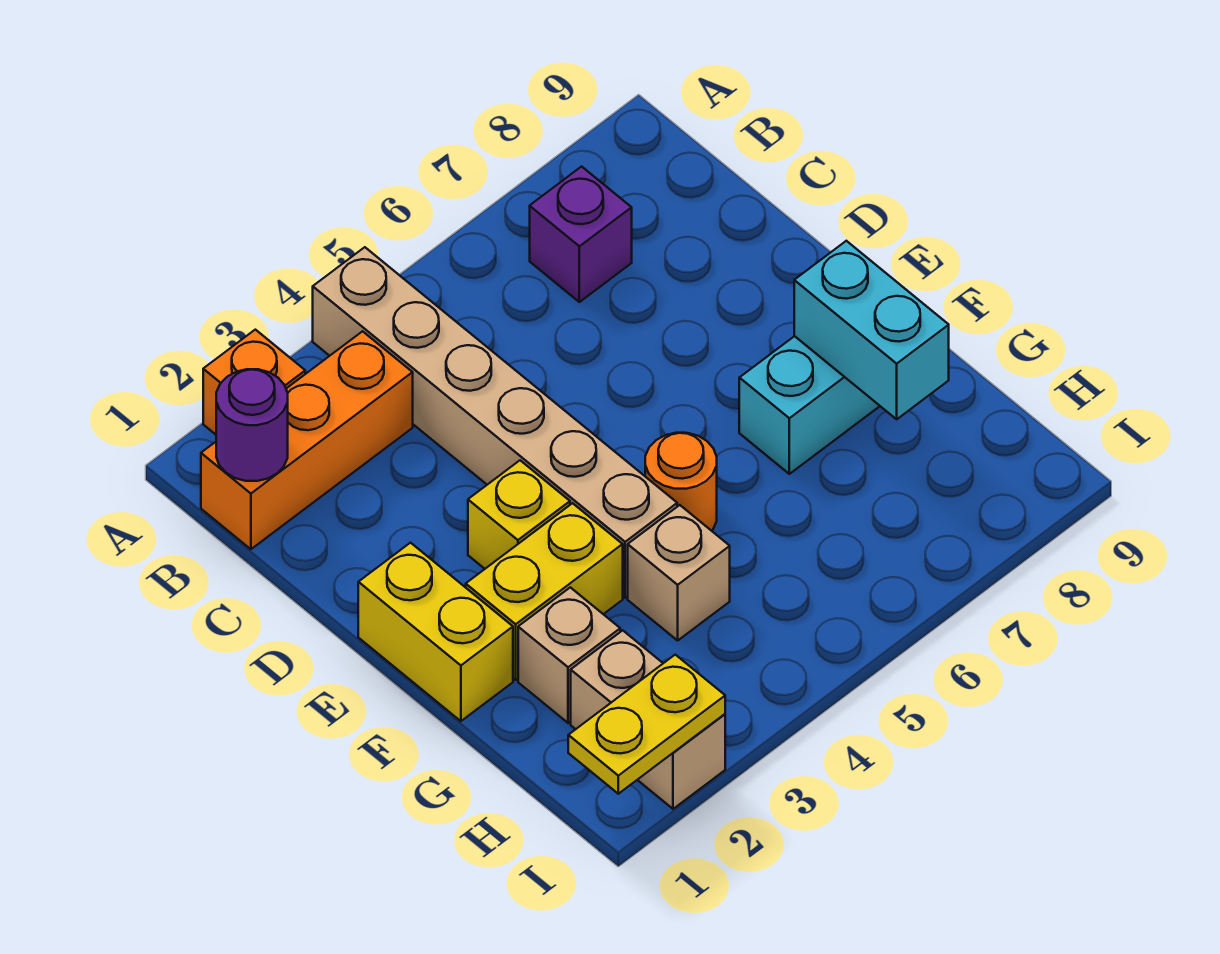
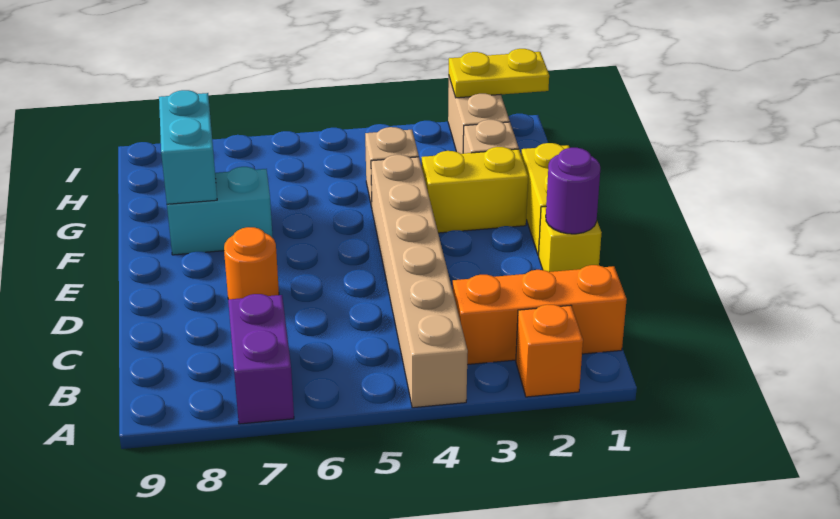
purple round brick B1 level 2 -> purple round brick D1 level 2
purple brick B7 level 1 -> purple brick A7:B7 level 1
yellow brick E3 level 1 -> yellow brick D1 level 1
orange round brick F5 level 1 -> orange round brick D7 level 1

